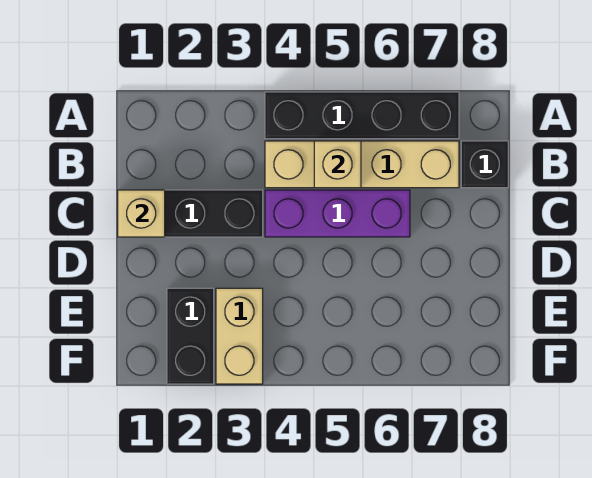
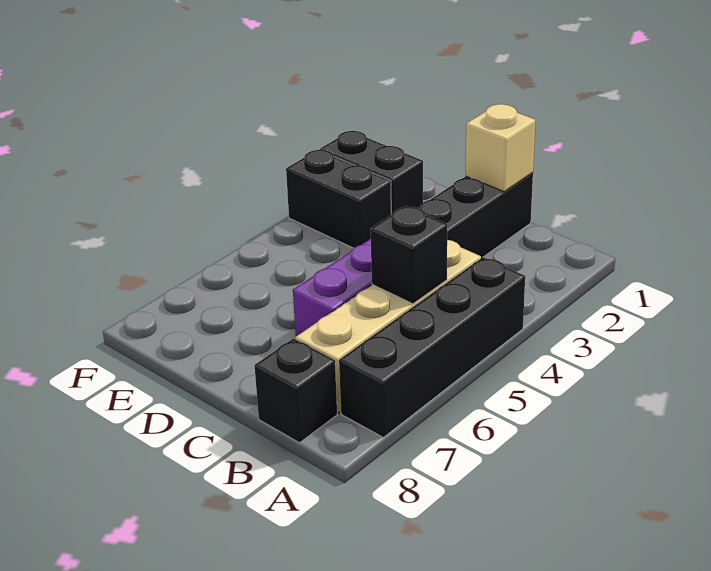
tan brick B5 level 2 -> black brick B5 level 2
tan brick E3:F3 level 1 -> black brick E3:F3 level 1

